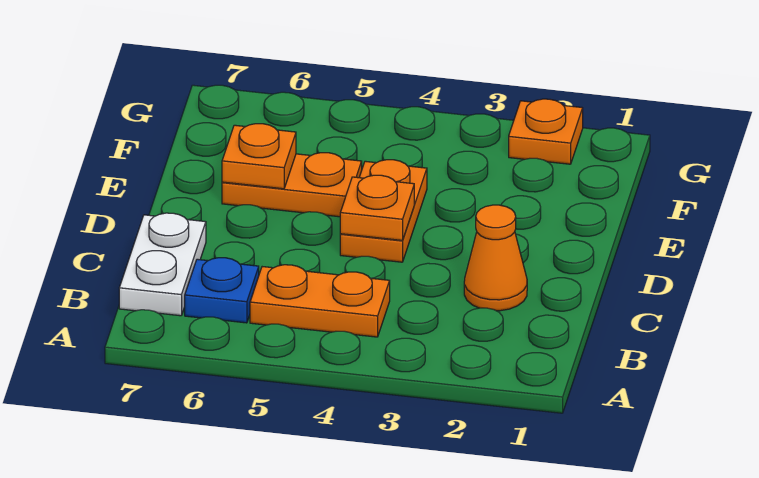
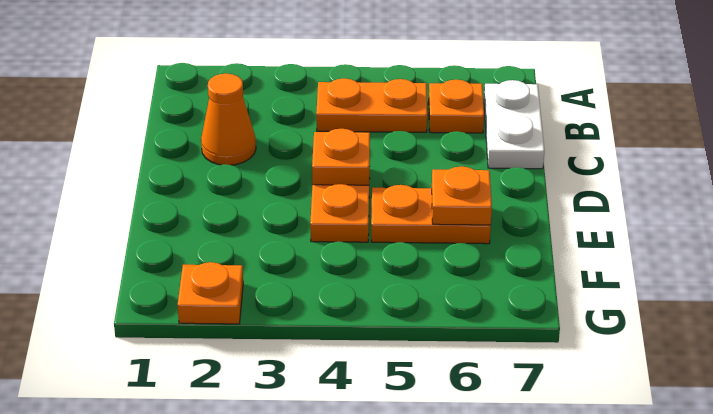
blue plate B6 level 1 -> orange plate B6 level 1

